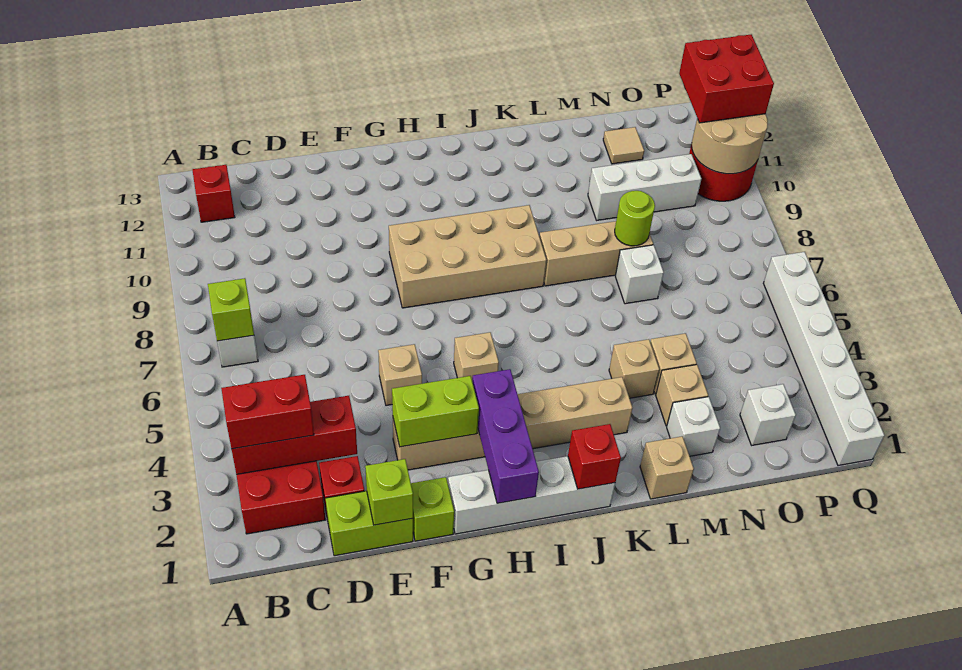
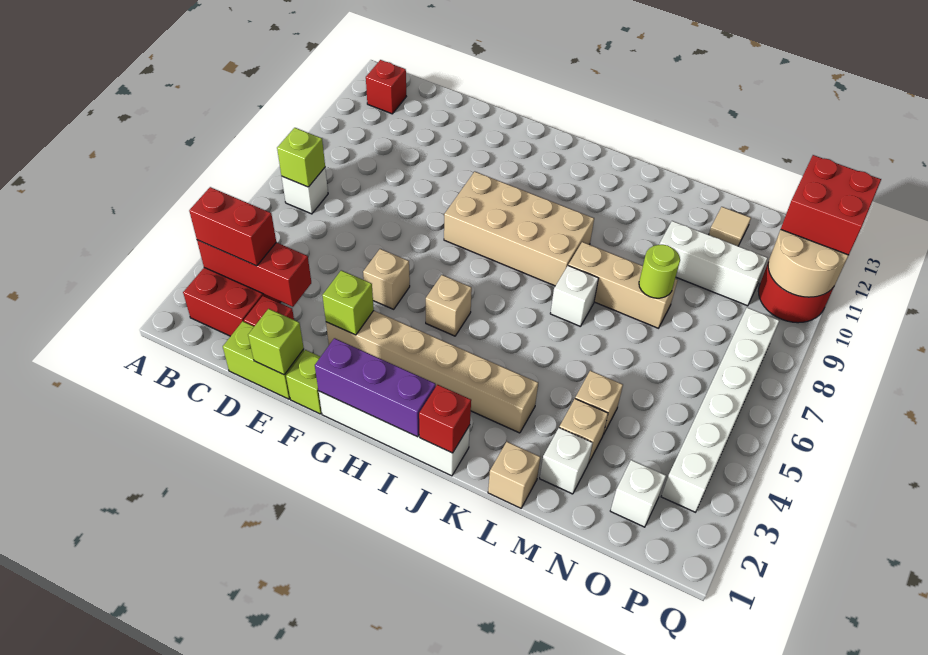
lime brick F3:G3 level 2 -> lime brick F3 level 2
purple brick H1:H3 level 2 -> purple brick G1:I1 level 2
tan brick L4 level 1 -> none
white brick M7 level 1 -> white brick K7 level 1
white brick Q1:Q6 level 1 -> white brick P3:P8 level 1

